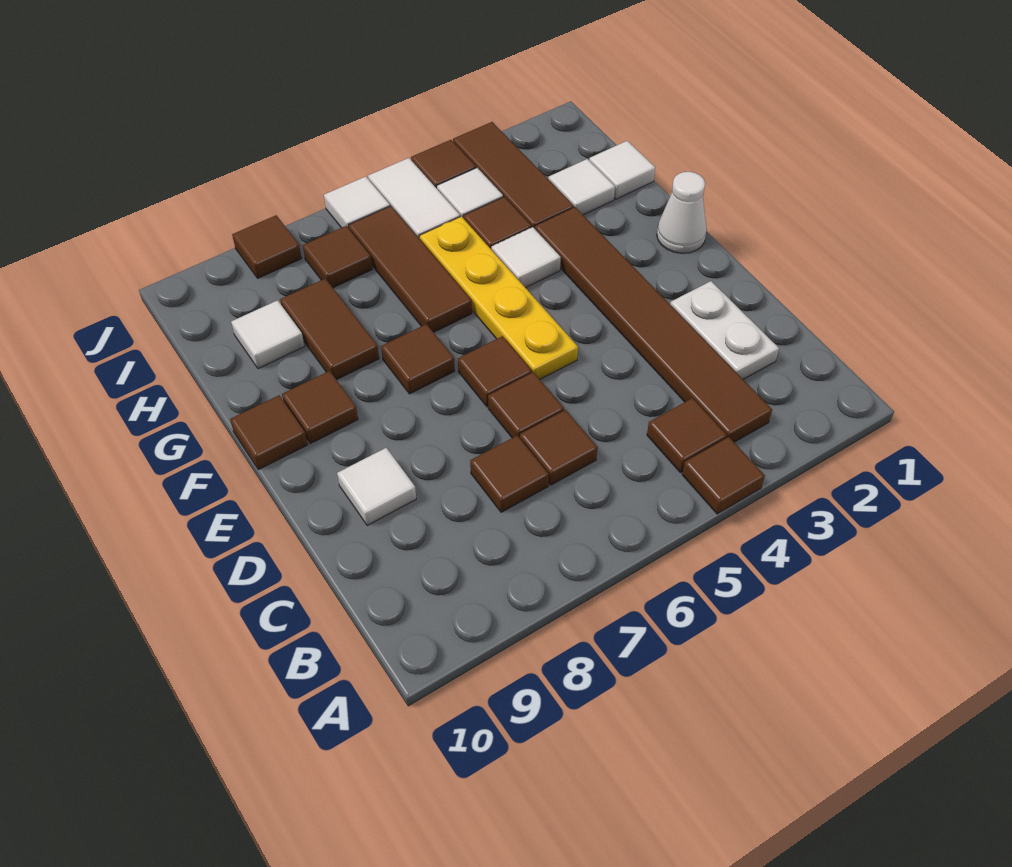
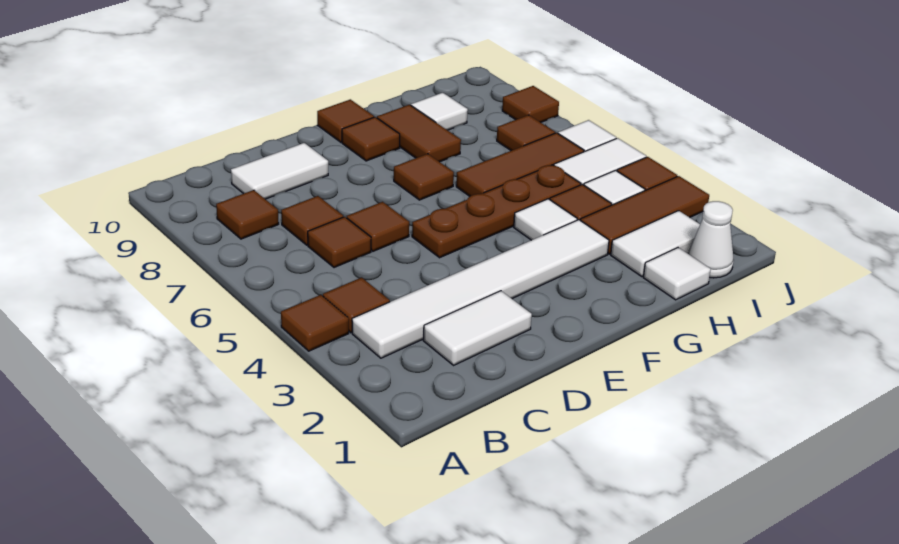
brown tile B3:G3 level 1 -> white tile B3:G3 level 1
white plate C2:D2 level 1 -> white tile C2:D2 level 1
white tile D9 level 1 -> white tile C9:D9 level 1
yellow plate E5:H5 level 1 -> brown plate E5:H5 level 1
brown tile E6 level 1 -> brown tile B8 level 1
white cone F1 level 1 -> white cone I1 level 1
brown tile G8:H8 level 1 -> brown tile G8:G9 level 1
white tile H2 level 1 -> white tile H2:I2 level 1

